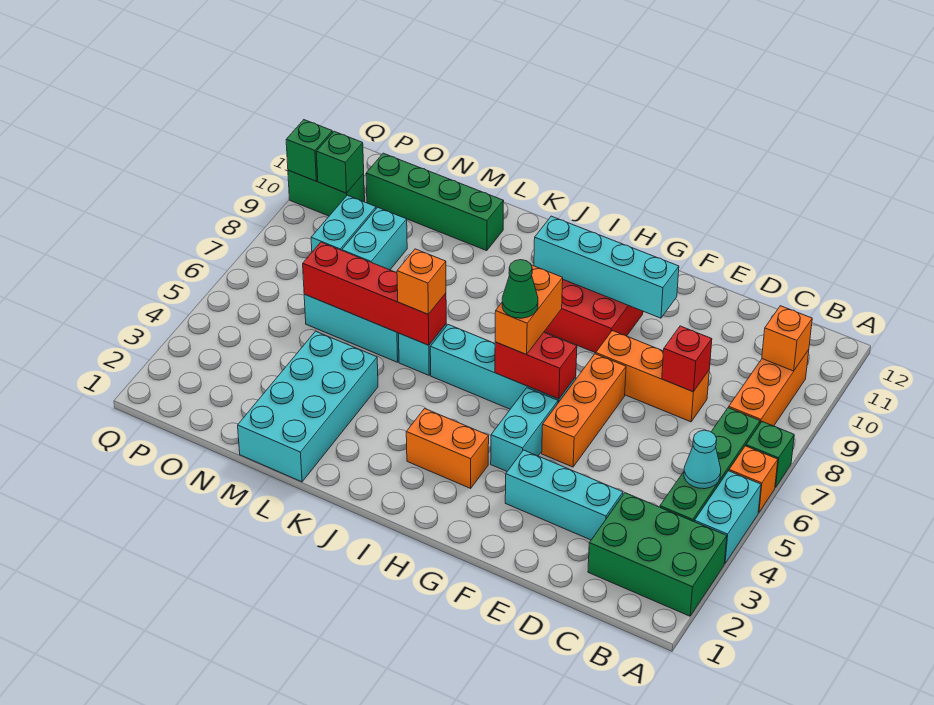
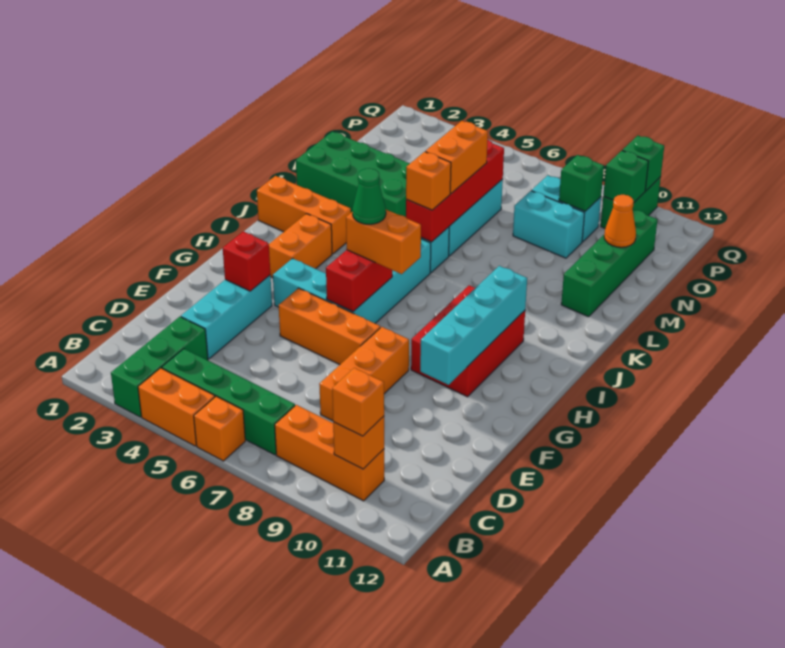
green brick A2:C3 level 1 -> green brick A3:C3 level 1
cyan brick A4:A5 level 1 -> orange brick A4:A5 level 1
green brick A7 level 1 -> green brick O9 level 2
cyan cone B5 level 2 -> none
none -> orange brick B10 level 3
red brick D8 level 2 -> red brick F3 level 2
none -> orange brick J1:J3 level 1
cyan brick L1:M4 level 1 -> green brick L1:M4 level 1
none -> orange brick L6:M6 level 3
none -> orange cone N11 level 2

